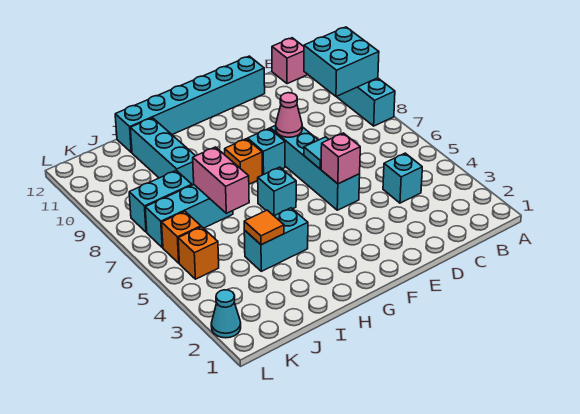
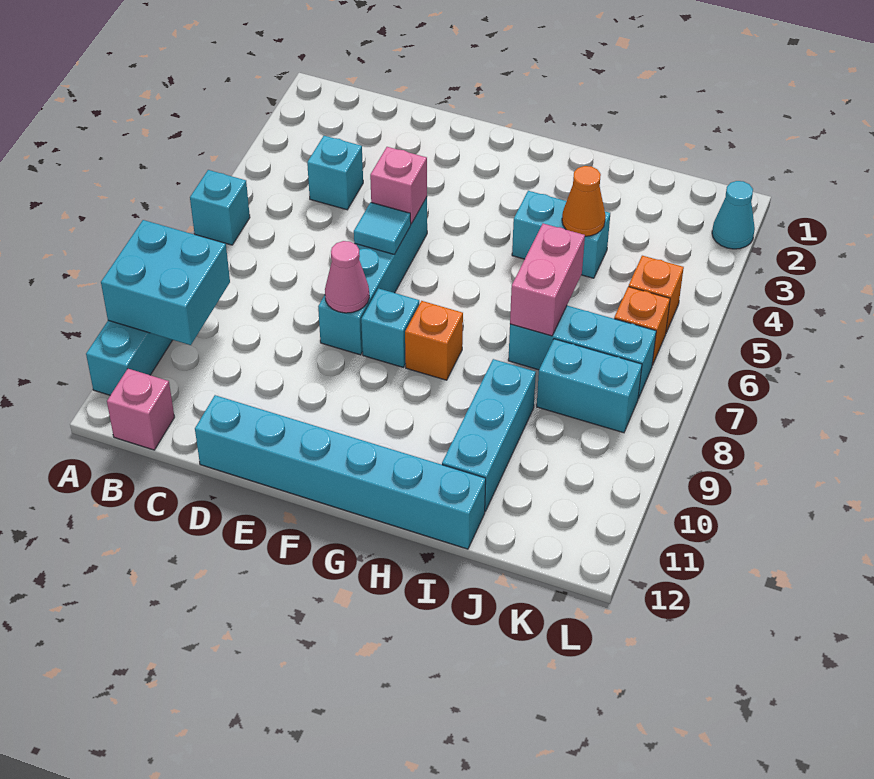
cyan brick G6 level 1 -> cyan brick A6 level 1
orange tile I4 level 2 -> orange cone I4 level 2

